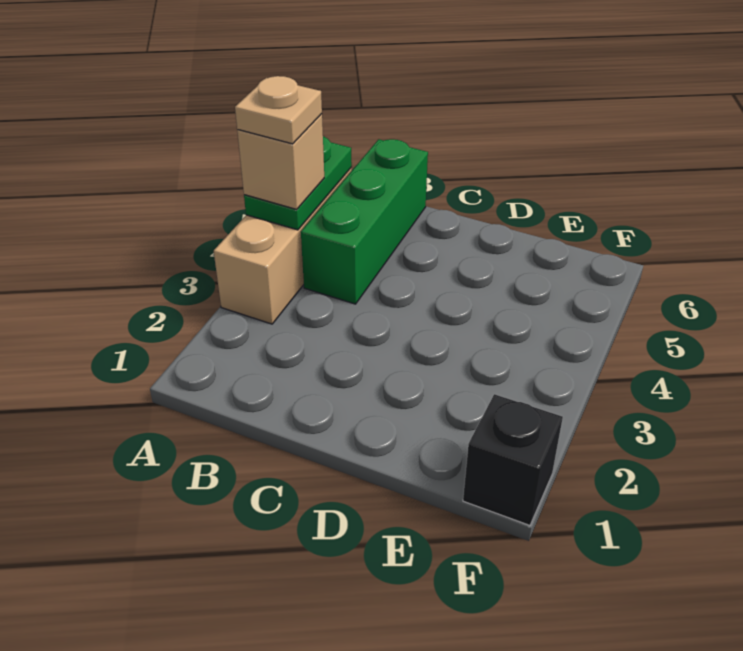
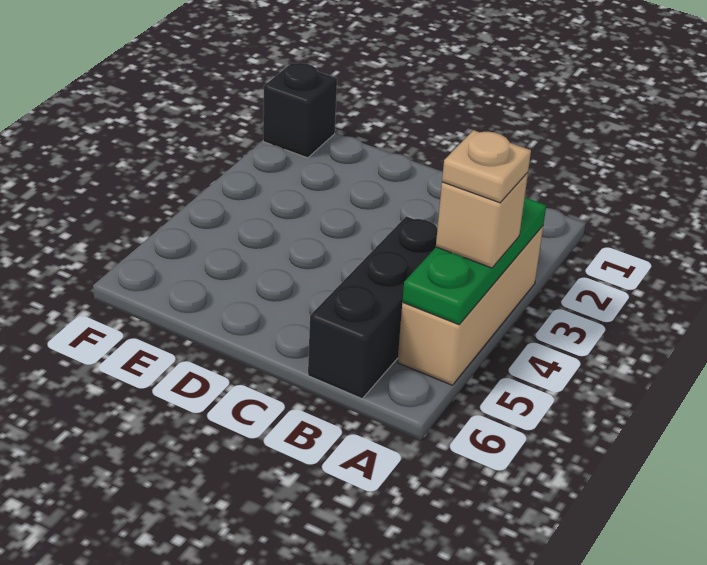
green plate A4:A5 level 2 -> green plate A3:A5 level 2
green brick B4:B6 level 1 -> black brick B4:B6 level 1

